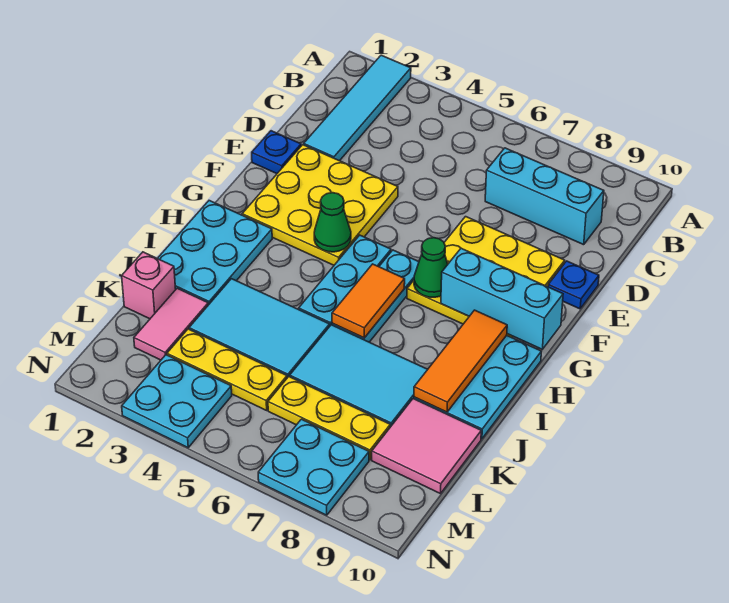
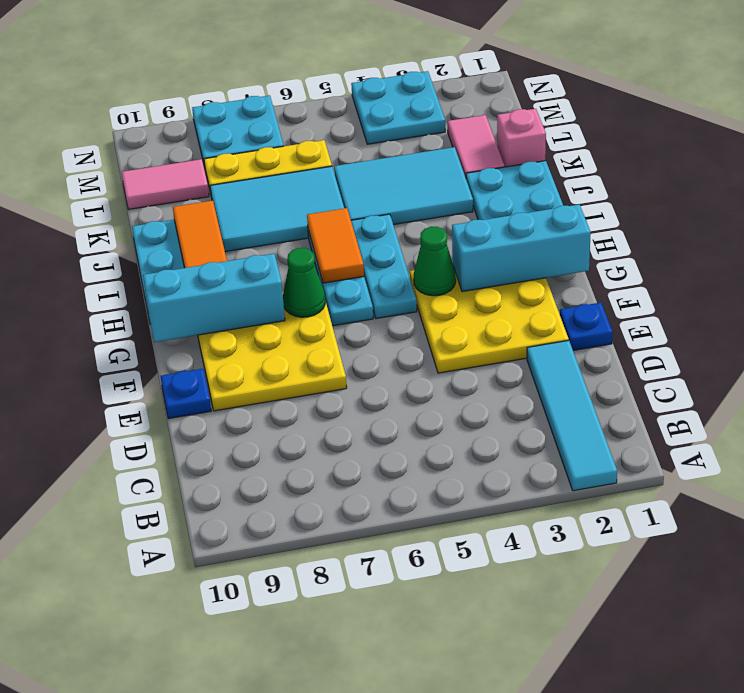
cyan brick C7:C9 level 1 -> cyan brick G1:G3 level 2
pink tile K9:L10 level 1 -> pink tile L9:L10 level 1
yellow plate L3:L5 level 1 -> none

